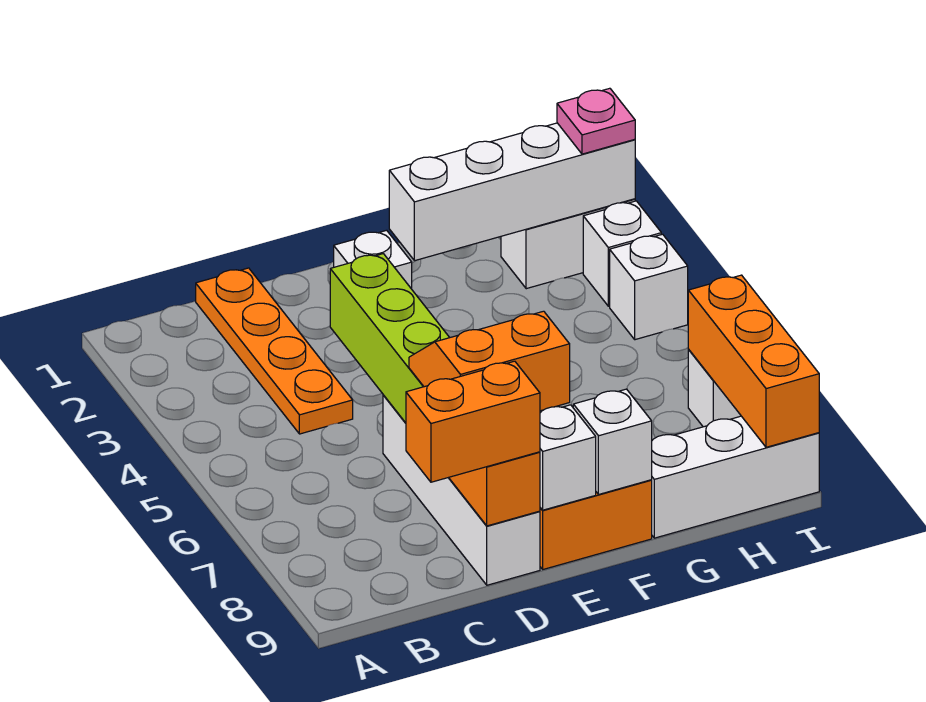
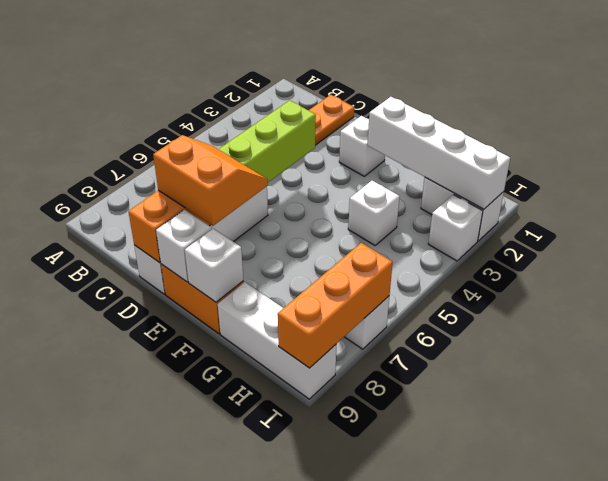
orange brick C9:D9 level 3 -> none
pink plate I2 level 3 -> none
white brick I4 level 1 -> white brick G4 level 1

